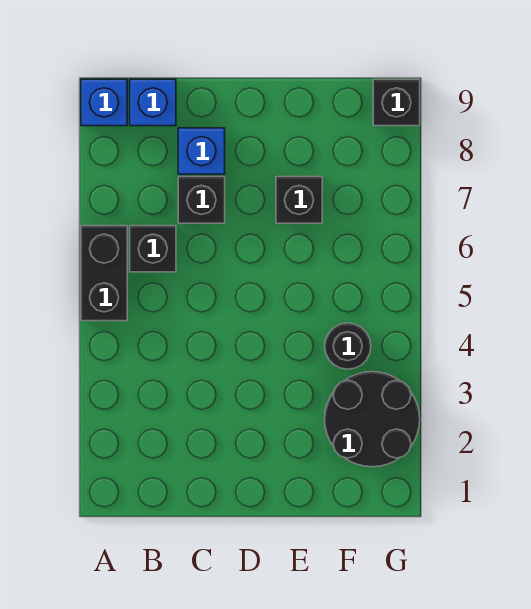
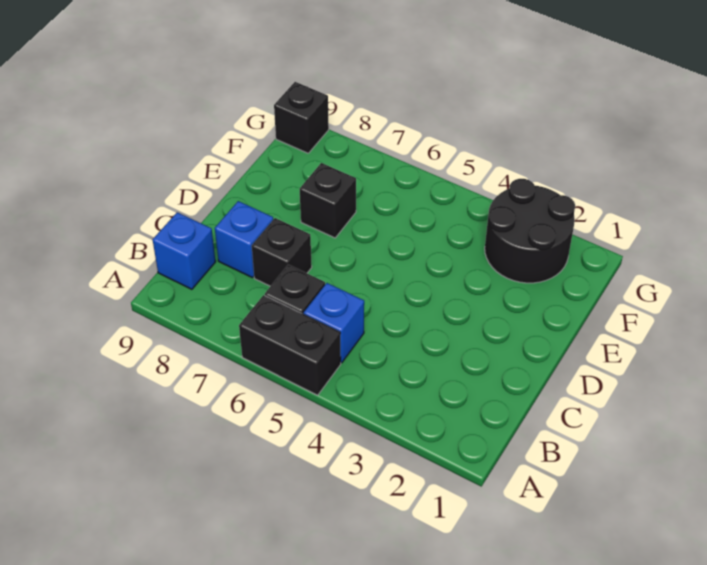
blue brick A9 level 1 -> blue brick B5 level 1
black round brick F4 level 1 -> none

